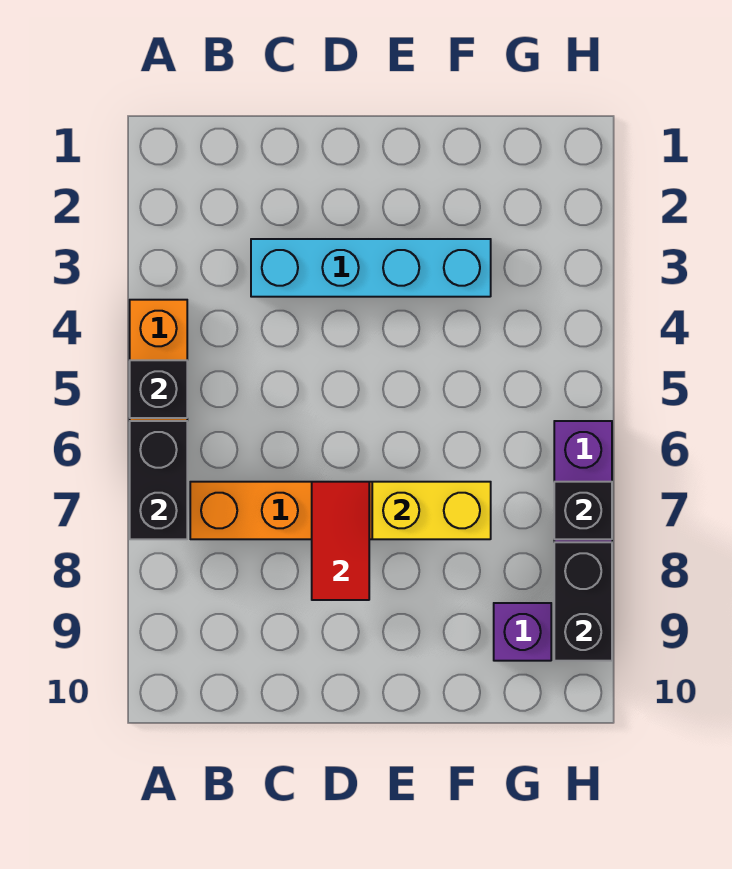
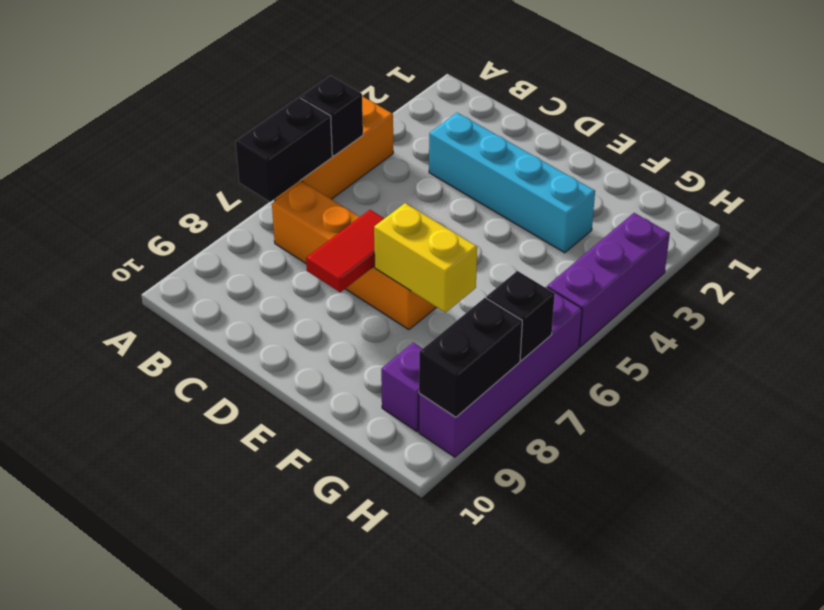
none -> purple brick H3:H5 level 1

